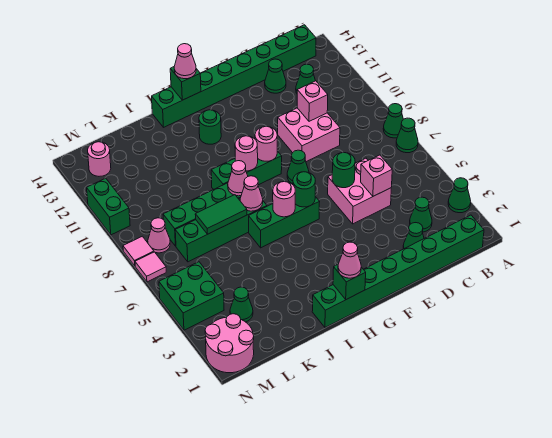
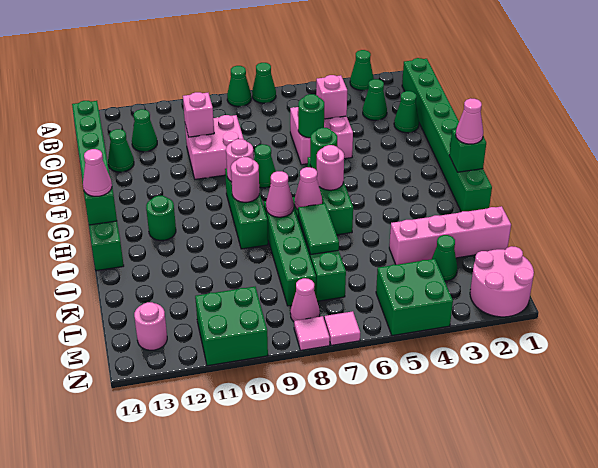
none -> pink brick K1:K4 level 1
green brick N10:N11 level 1 -> green brick M10:N11 level 1

